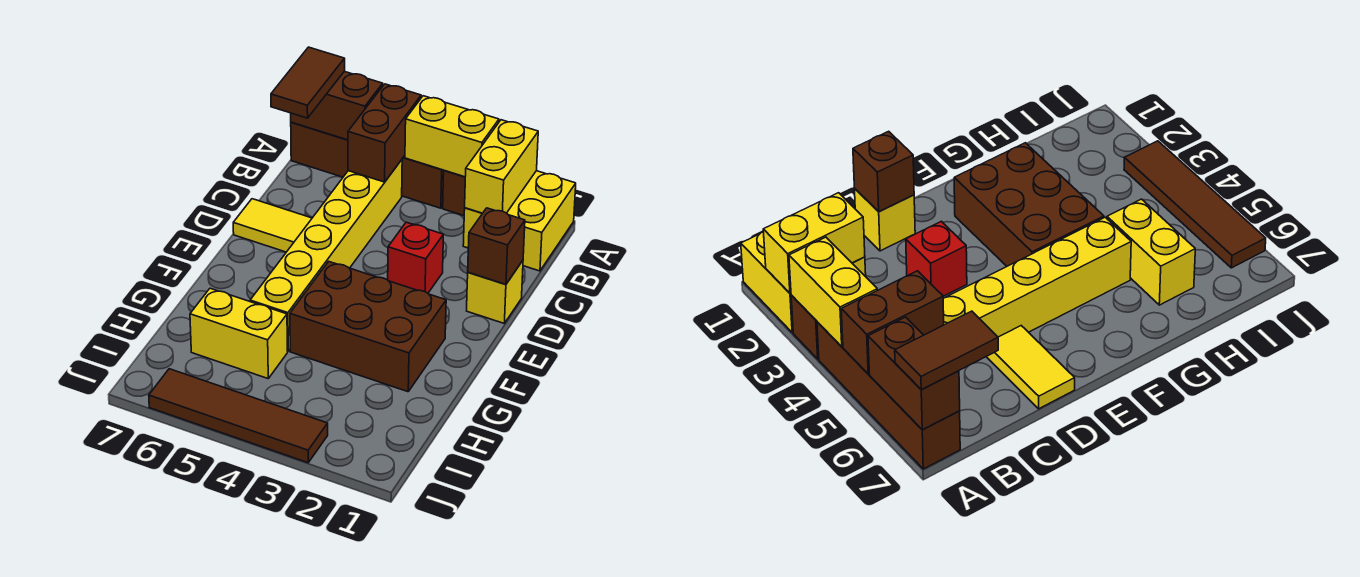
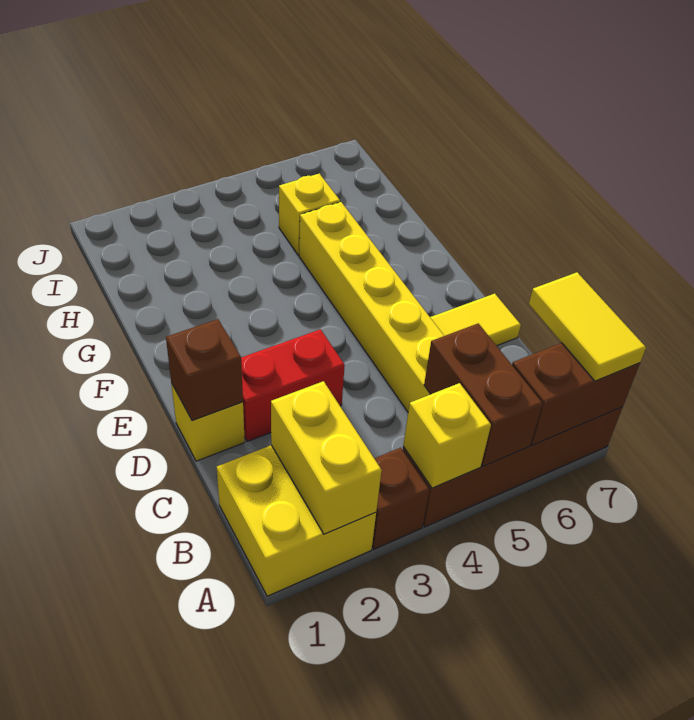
yellow brick A3:A4 level 2 -> yellow brick A4 level 2
brown tile A7:B7 level 3 -> yellow tile A7:B7 level 3
red brick D3 level 1 -> red brick D2:D3 level 1
brown brick F2:G4 level 1 -> none
yellow brick H5:H6 level 1 -> yellow brick H5 level 1
brown tile J3:J6 level 1 -> none

